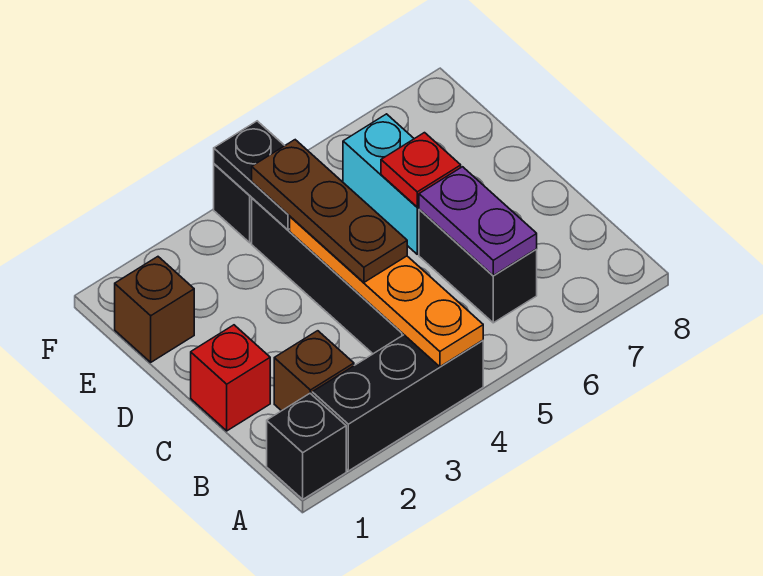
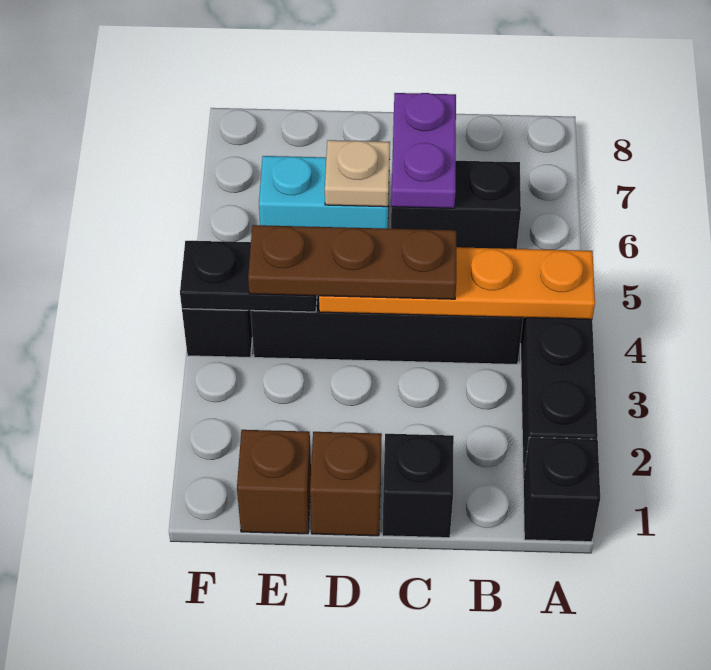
brown brick B2 level 1 -> brown brick D1 level 1
purple plate B6:C6 level 2 -> purple plate C6:C7 level 2
red brick C1 level 1 -> black brick C1 level 1
red plate D6 level 2 -> tan plate D6 level 2

